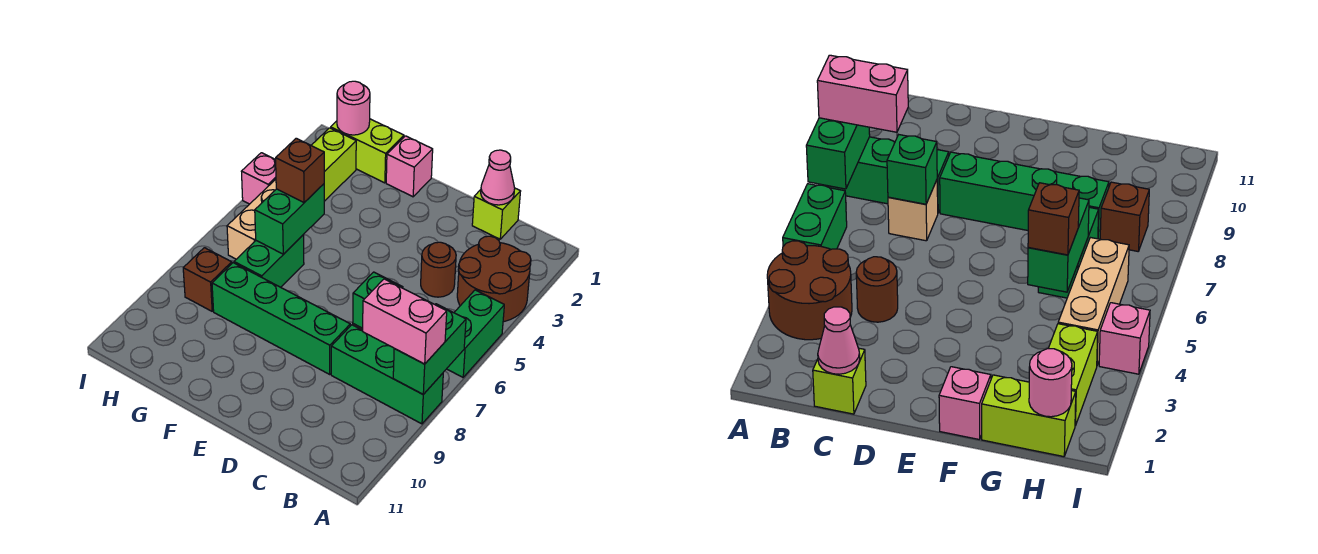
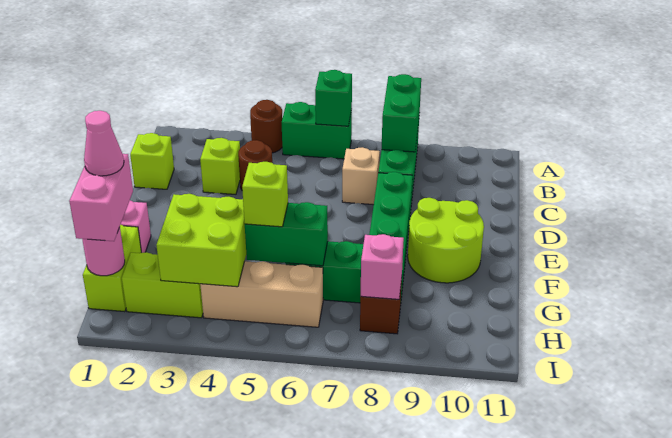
brown round brick A3:B4 level 1 -> brown round brick A4 level 1
green brick A7:A8 level 2 -> green brick A8:B8 level 2
pink brick A8:B8 level 3 -> pink brick G1:H1 level 3
pink cone C1 level 2 -> pink cone G1 level 4
none -> lime brick C3 level 1
green brick C7 level 2 -> green brick A6 level 2
none -> lime round brick E9:F10 level 1
none -> lime brick G3:H4 level 2
brown brick G5 level 3 -> lime brick G5 level 3
pink brick I4 level 1 -> pink brick H8 level 2

